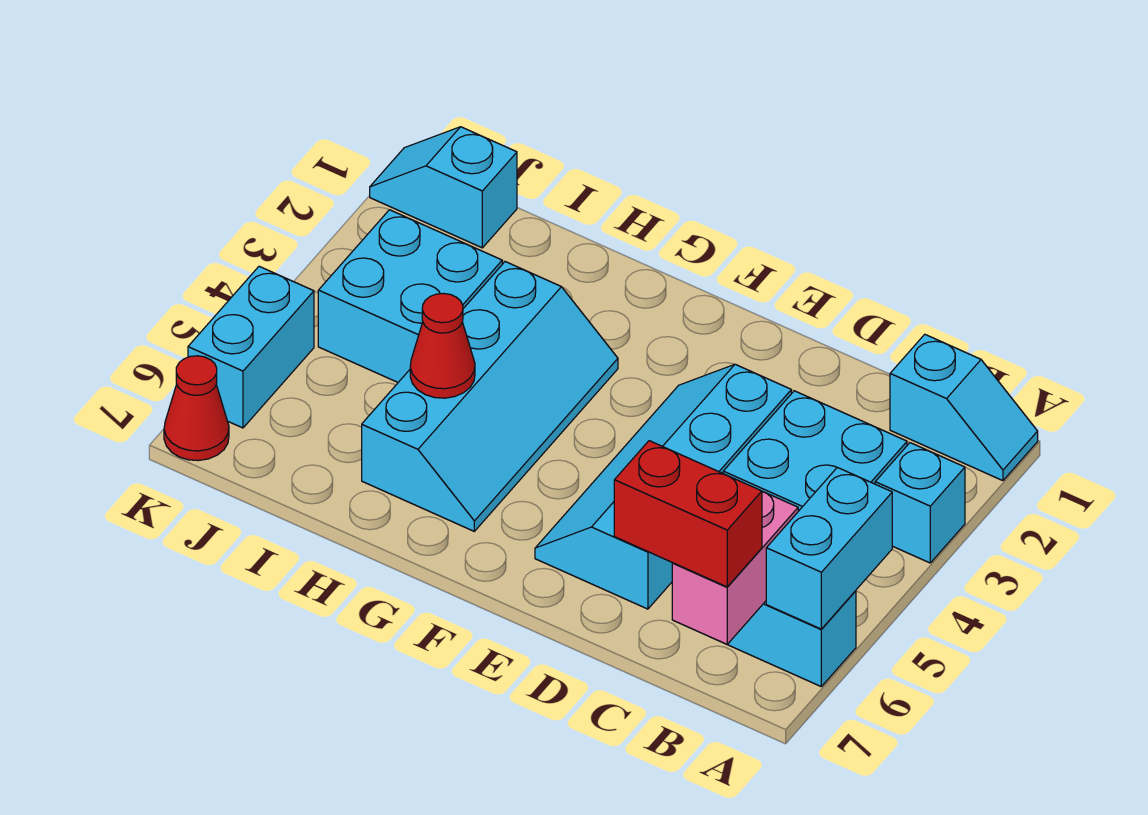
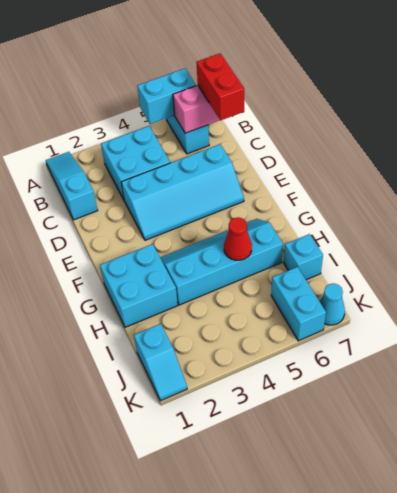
cyan slope A1:B1 level 1 top B -> cyan slope A1:C1 level 1 top C
cyan brick A3 level 1 -> cyan brick I7 level 1
cyan brick I3:J4 level 1 -> cyan brick G1:H2 level 1
cyan brick K5:K6 level 1 -> cyan brick J6:K6 level 1
red cone K7 level 1 -> cyan cone K7 level 1

